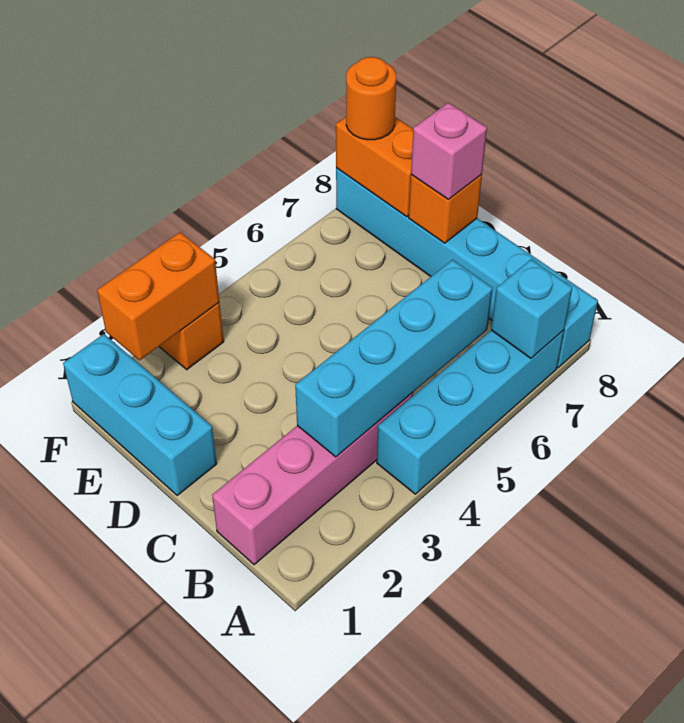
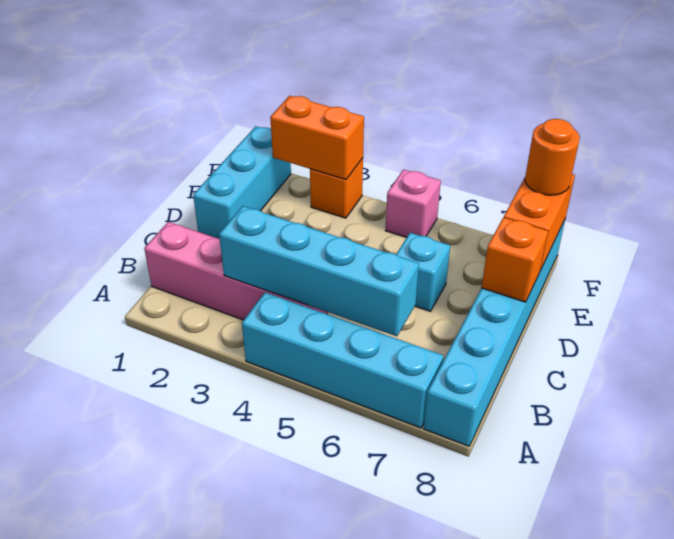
cyan brick A7 level 2 -> cyan brick D6 level 1
pink brick D8 level 3 -> pink brick F5 level 1

